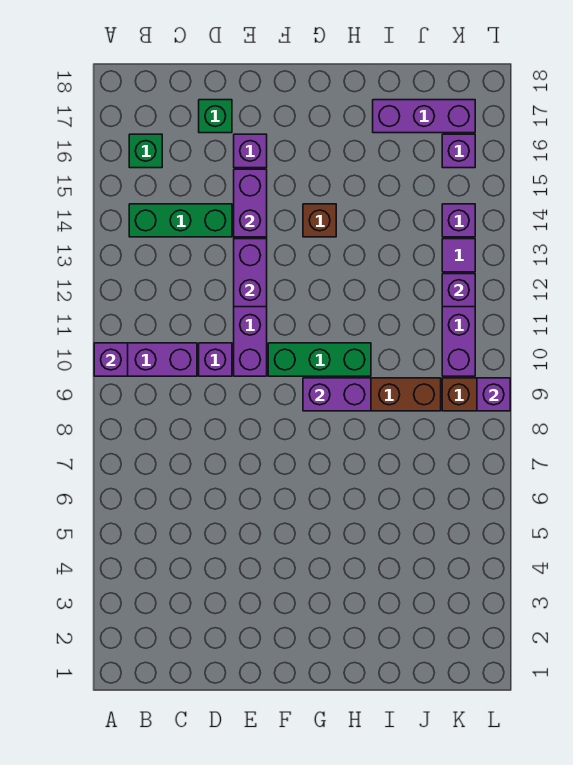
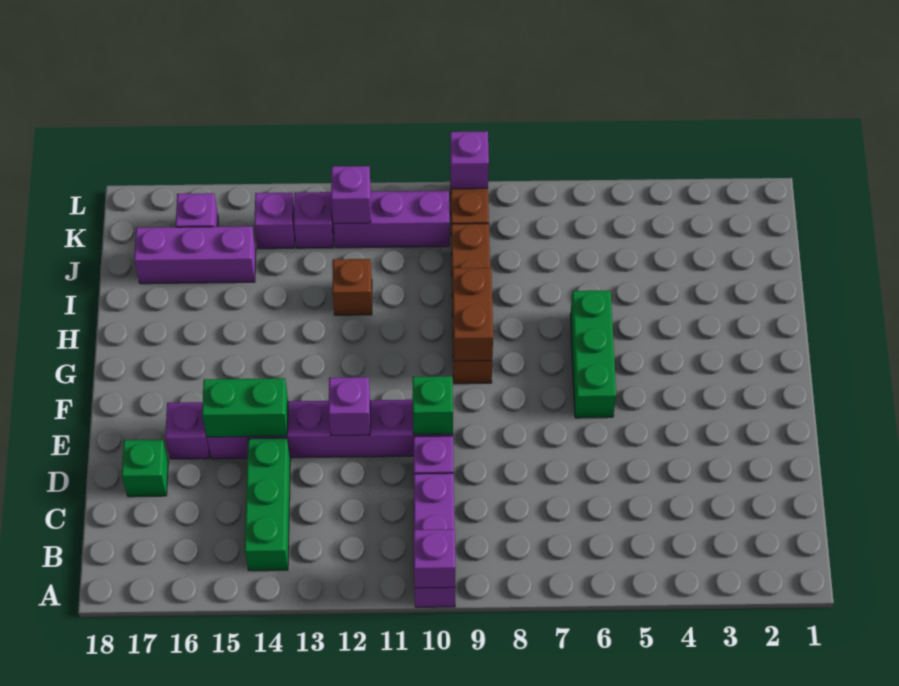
green brick B16 level 1 -> green brick E10 level 2
purple brick E12:E13 level 2 -> purple brick E12 level 2
purple brick E14:E15 level 2 -> green brick E14:E15 level 2
green brick F10:H10 level 1 -> green brick F6:H6 level 1
purple brick G9:H9 level 2 -> brown brick G9:H9 level 2
brown brick G14 level 1 -> brown brick I12 level 1
purple brick I17:K17 level 1 -> purple brick J15:J17 level 1
purple tile K13 level 1 -> purple brick K13 level 1

